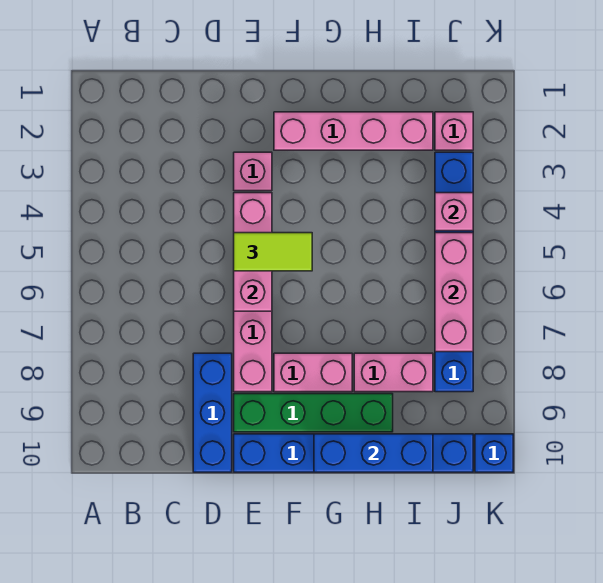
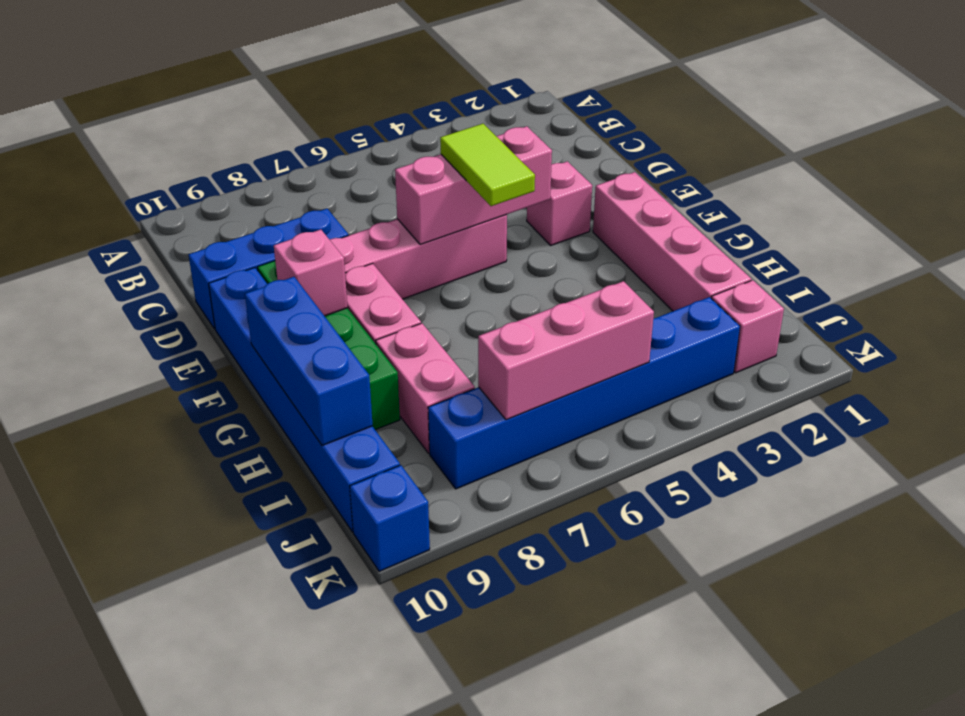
pink brick J4 level 2 -> pink brick F9 level 2

